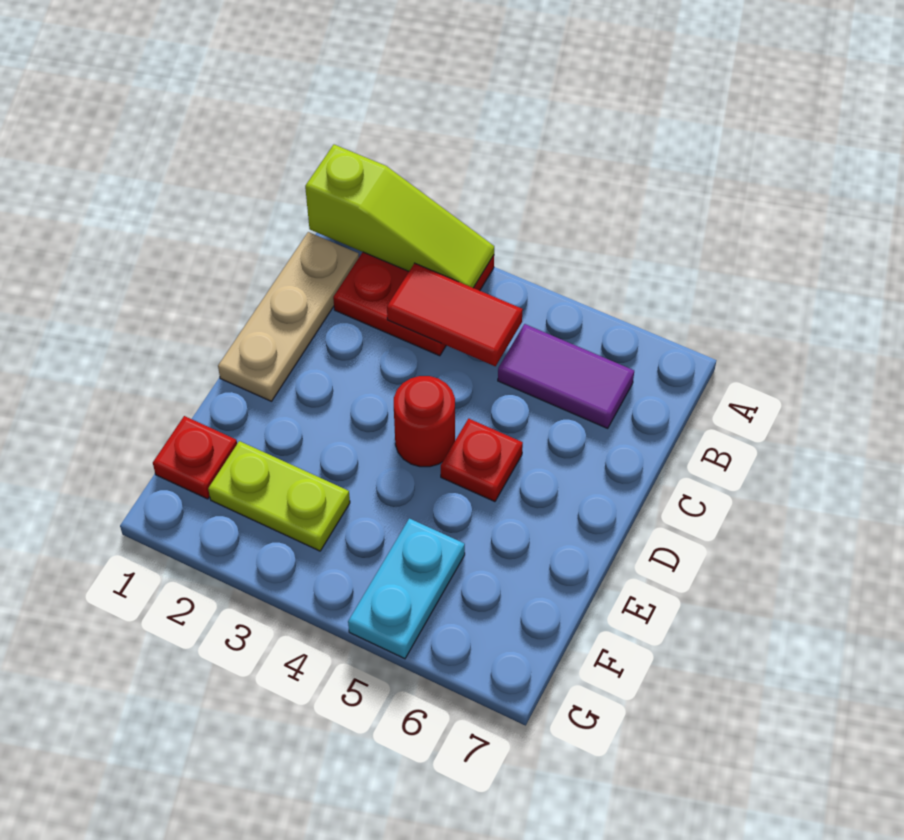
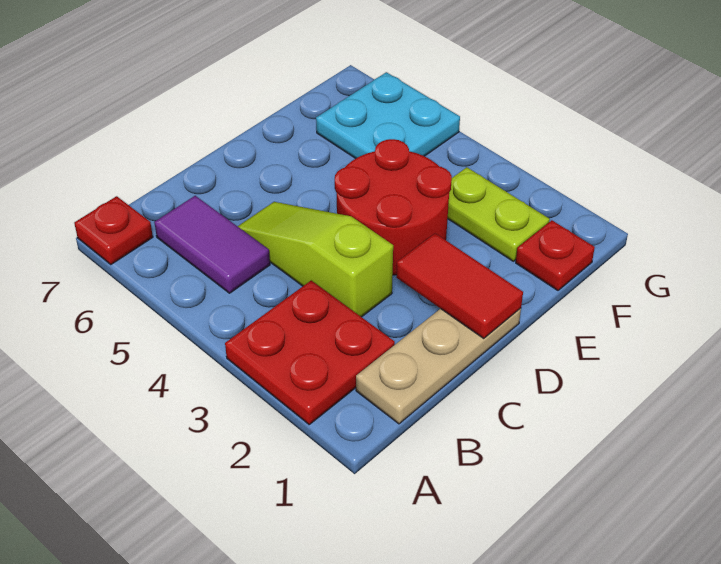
lime slope A1:A3 level 2 top 1 -> lime slope C3:C5 level 1 top 3
red tile B3:B4 level 2 -> red tile D1:D2 level 2
red round brick D4 level 1 -> red round brick D3:E4 level 1
red plate D5 level 1 -> red plate A7 level 1
cyan plate F5:G5 level 1 -> cyan plate F5:G6 level 1

